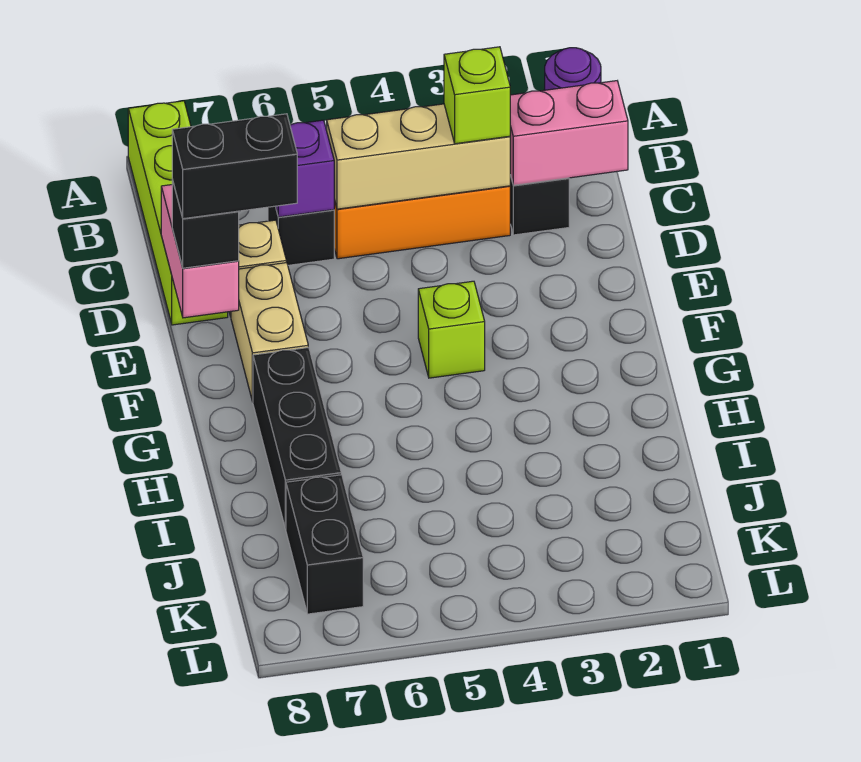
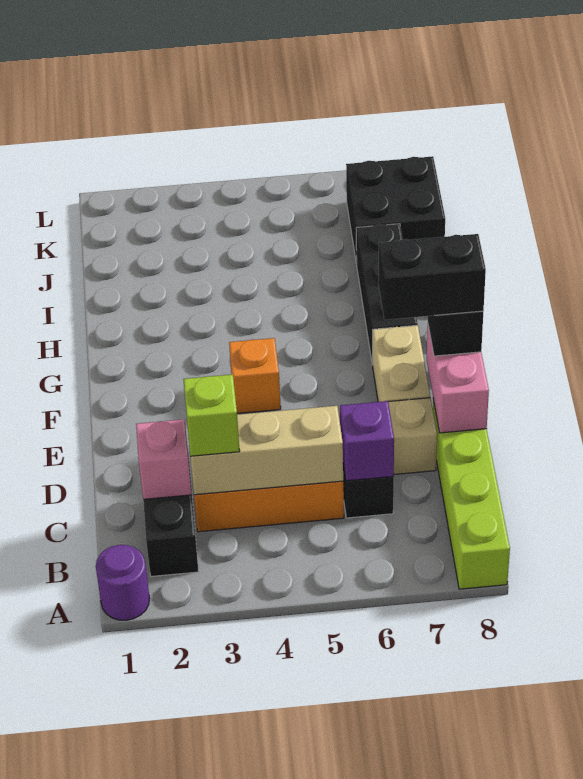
pink brick C1:C2 level 2 -> pink brick C2 level 2
lime brick F4 level 1 -> orange brick F4 level 1
black brick J7:K7 level 1 -> black brick J7:K8 level 1

